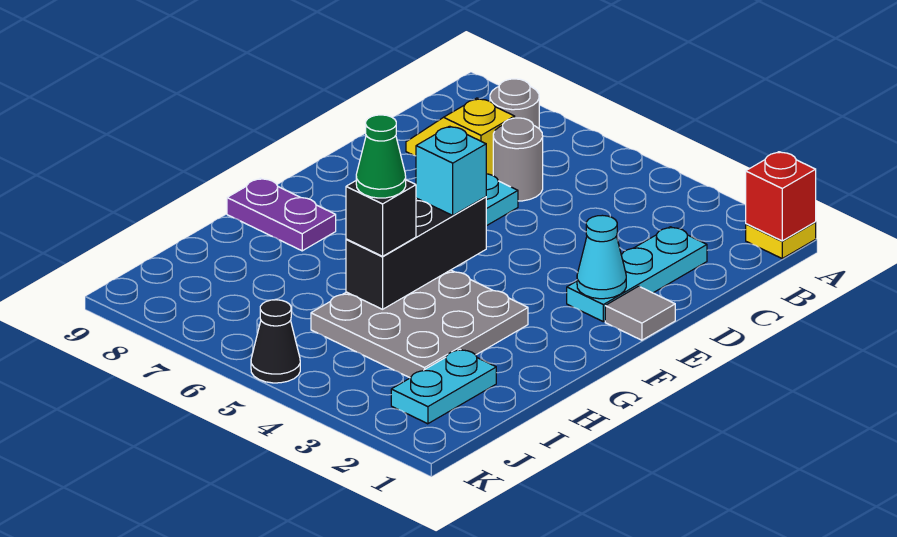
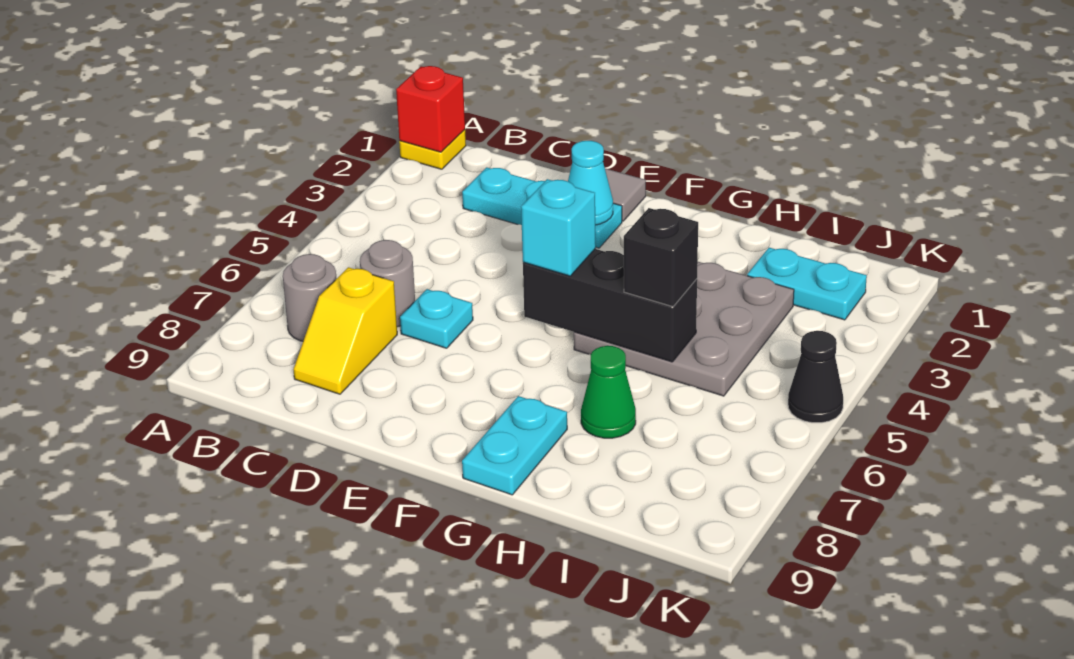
purple plate G8:G9 level 1 -> cyan plate G8:G9 level 1
green cone H5 level 4 -> green cone H7 level 1

